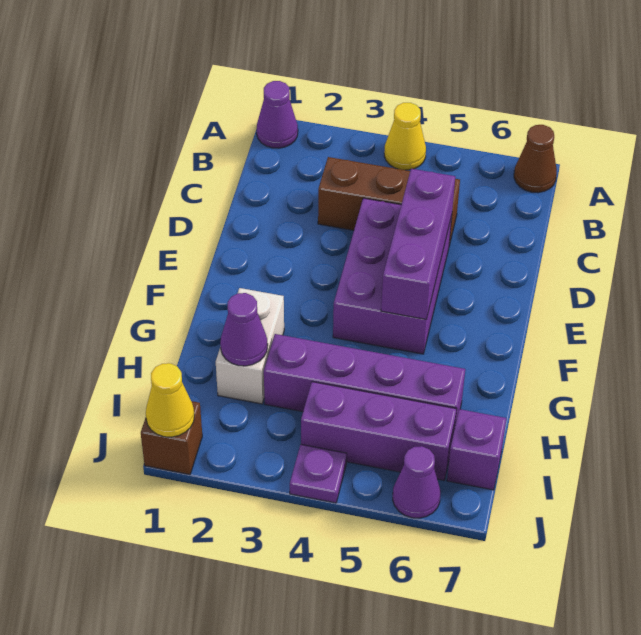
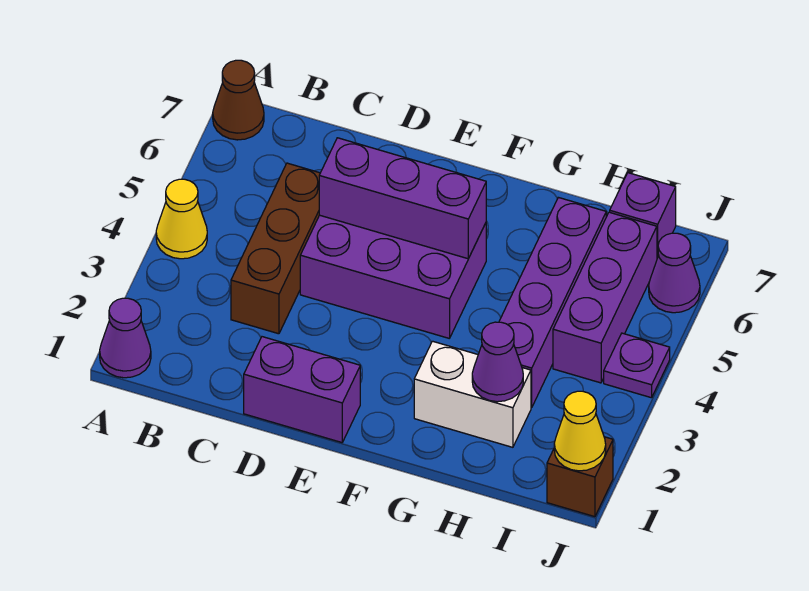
none -> purple brick D1:E1 level 1

